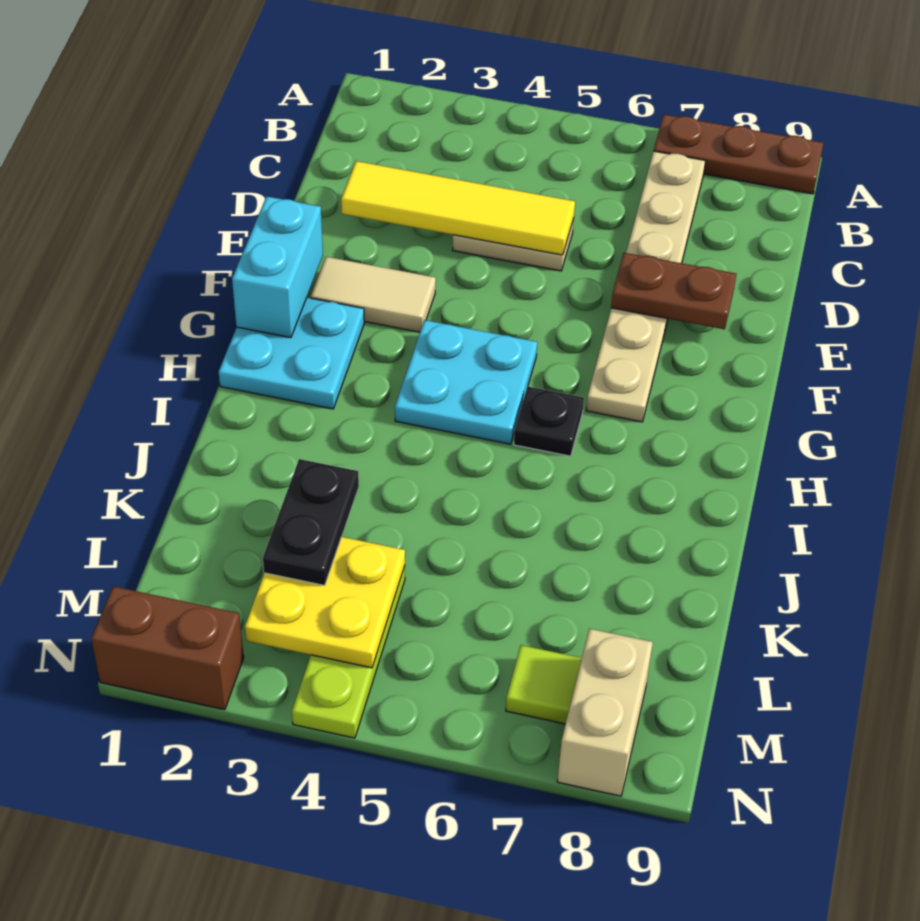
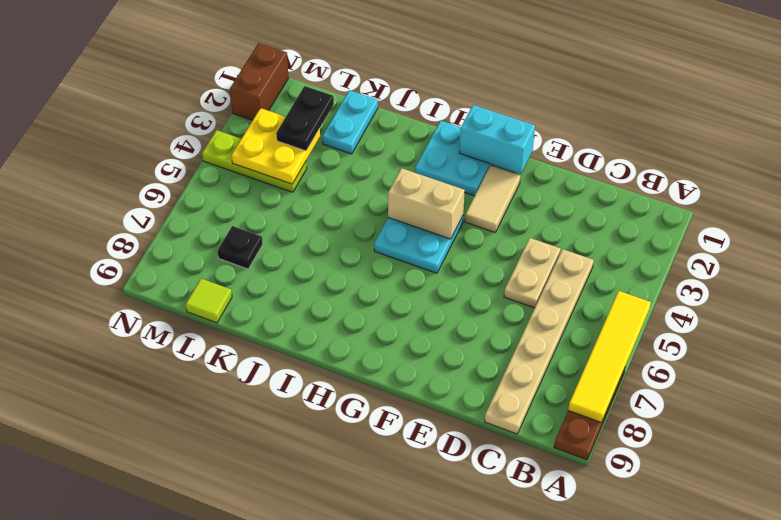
tan plate B7:G7 level 1 -> tan plate C4:C9 level 1
yellow tile D2:D5 level 2 -> yellow tile A5:A8 level 2
brown plate E7:E8 level 2 -> none
black plate H6 level 1 -> black plate L7 level 1
none -> cyan plate K1:K2 level 1
black plate K3:L3 level 3 -> black plate L2:L3 level 3
lime tile M7 level 1 -> lime tile L9 level 1
tan brick M8:N8 level 1 -> tan brick G4:H4 level 2

